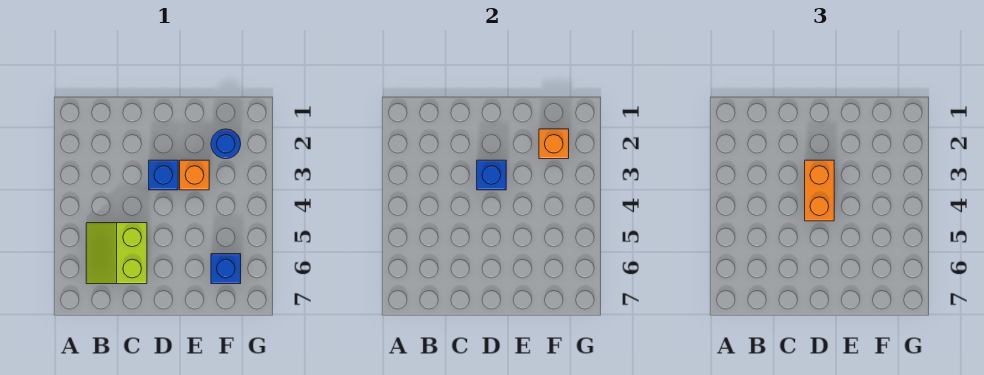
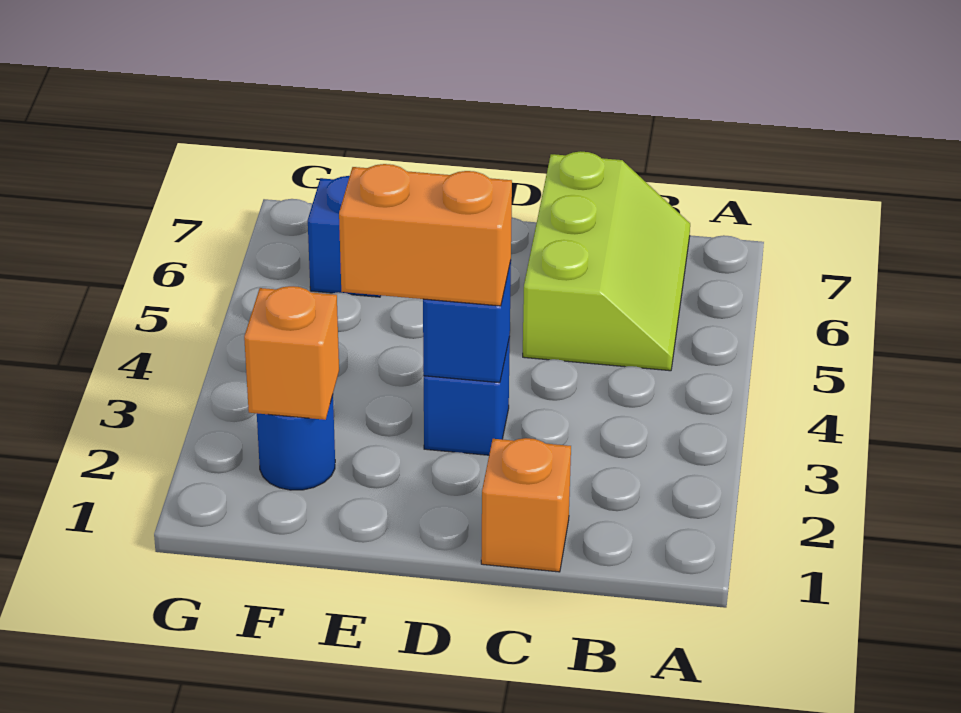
lime slope B5:C6 level 1 top C -> lime slope B5:C7 level 1 top C
orange brick D3:D4 level 3 -> orange brick D3:E3 level 3
orange brick E3 level 1 -> orange brick C1 level 1

